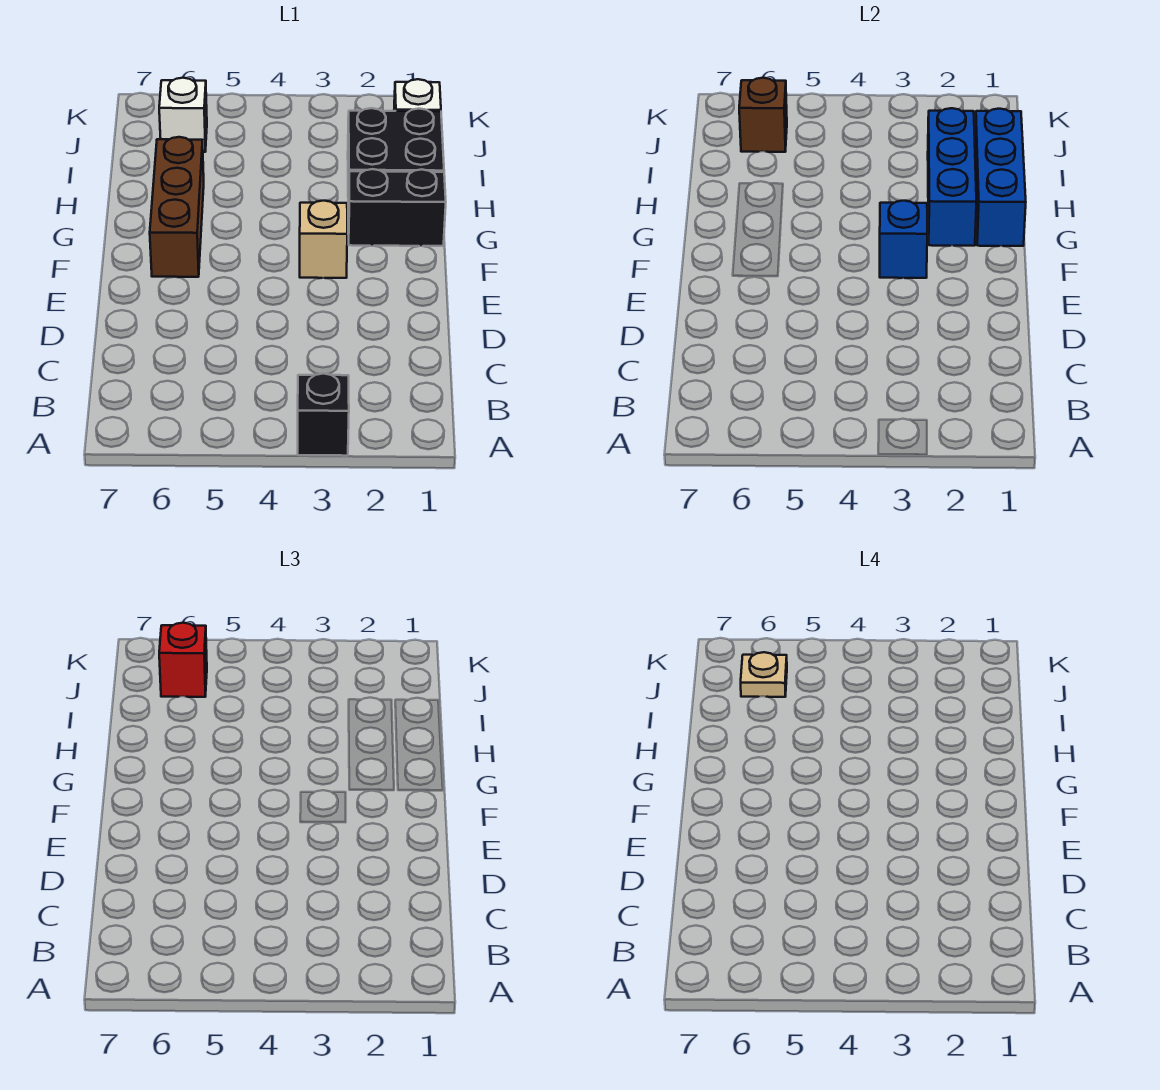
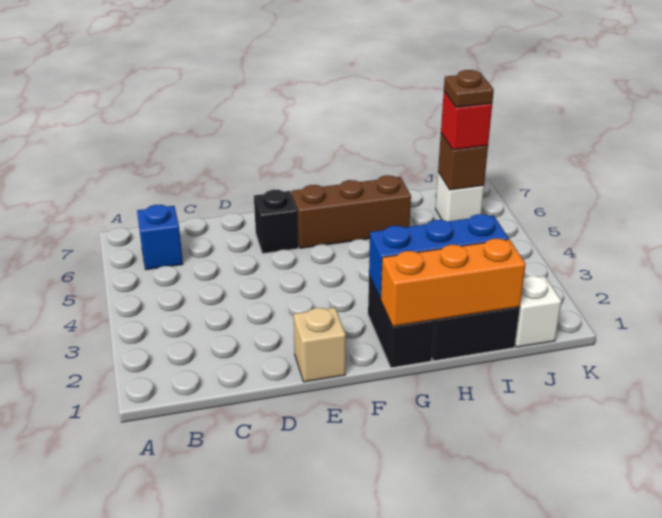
black brick A3 level 1 -> black brick E6 level 1
tan brick F3 level 1 -> tan brick E1 level 1
blue brick F3 level 2 -> blue brick B6 level 1
blue brick G1:I1 level 2 -> orange brick G1:I1 level 2
tan plate J6 level 4 -> brown plate J6 level 4

